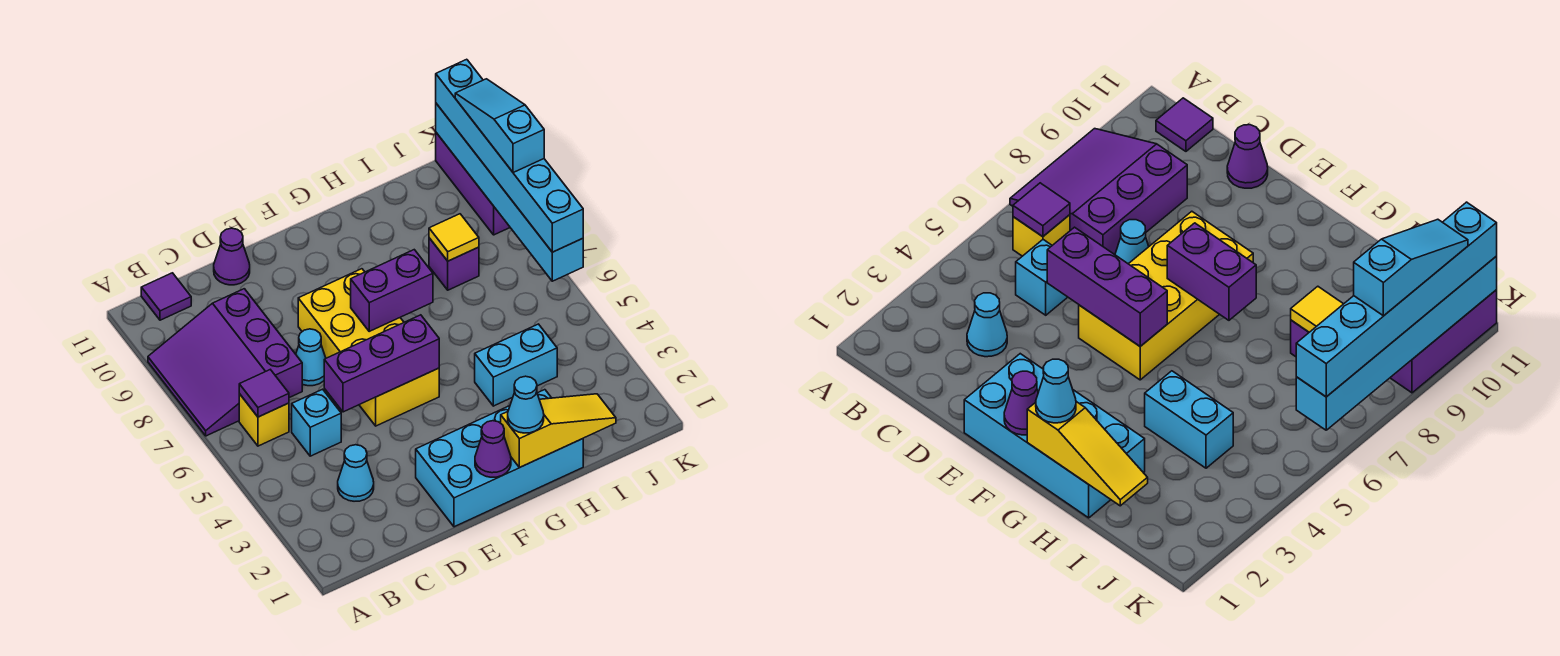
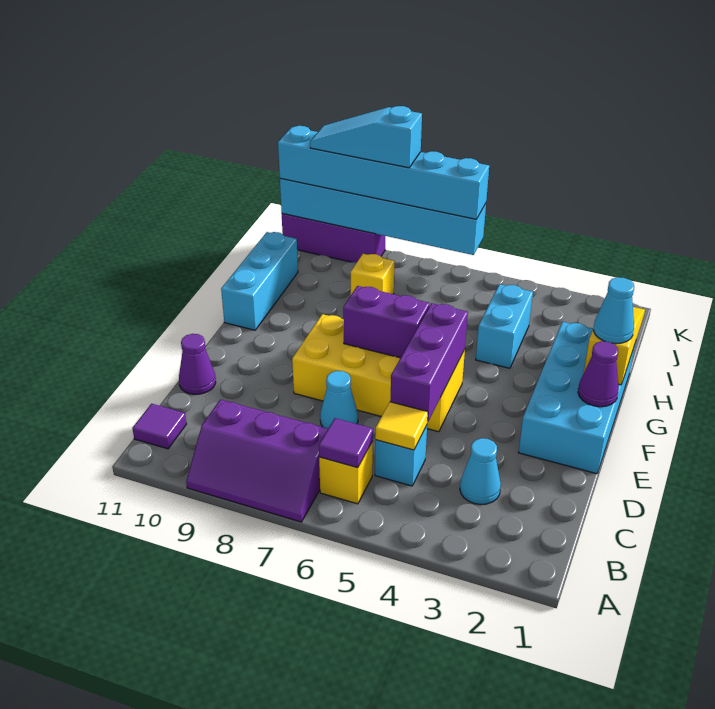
purple slope A7:C9 level 1 top C -> purple slope A7:B9 level 1 top B
purple brick F7:G7 level 2 -> purple brick F6:F7 level 2
none -> cyan brick G11:I11 level 1
purple brick I8 level 1 -> yellow brick I8 level 1
yellow tile I8 level 2 -> yellow tile C5 level 2

